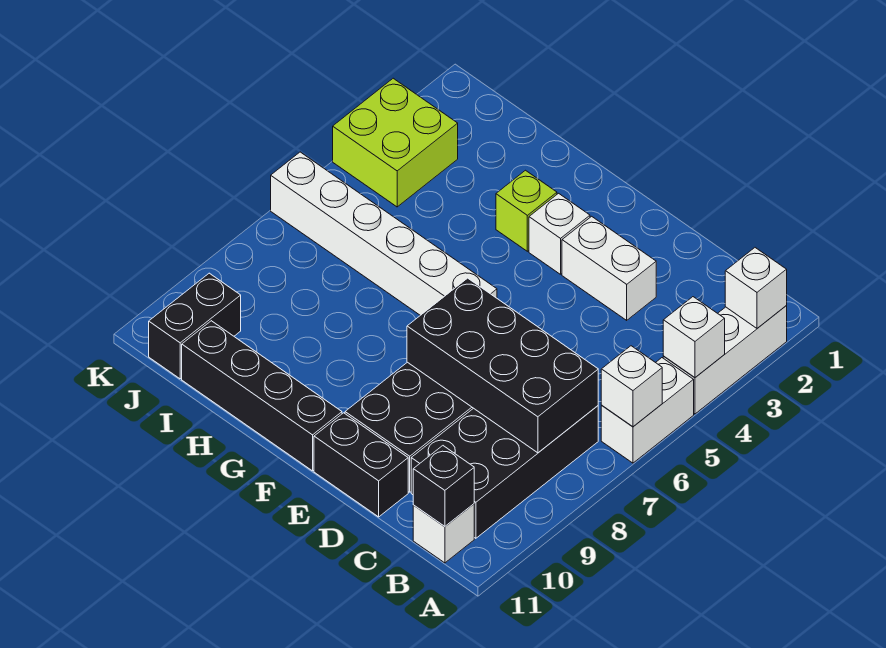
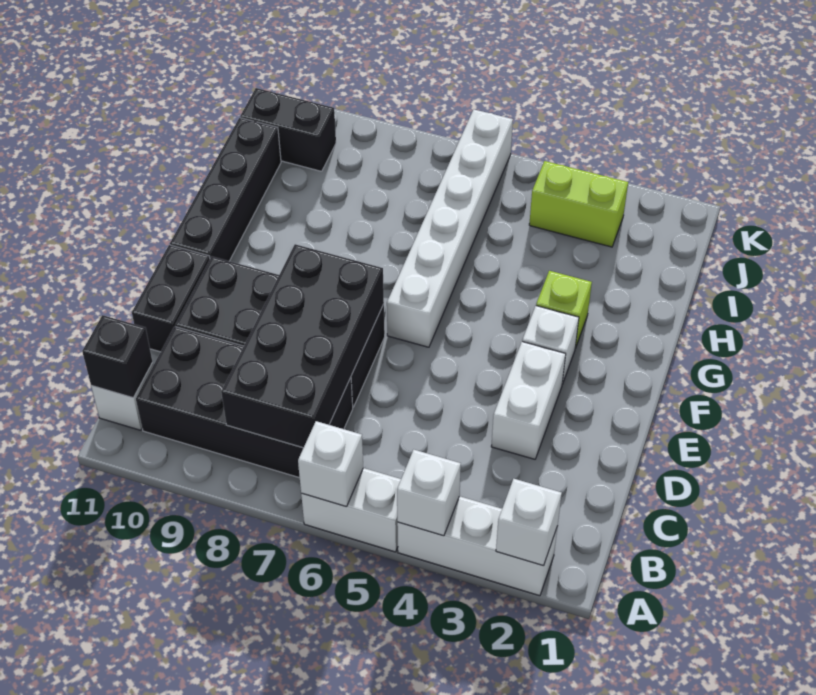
lime brick J3:K4 level 1 -> lime brick J3:J4 level 1

